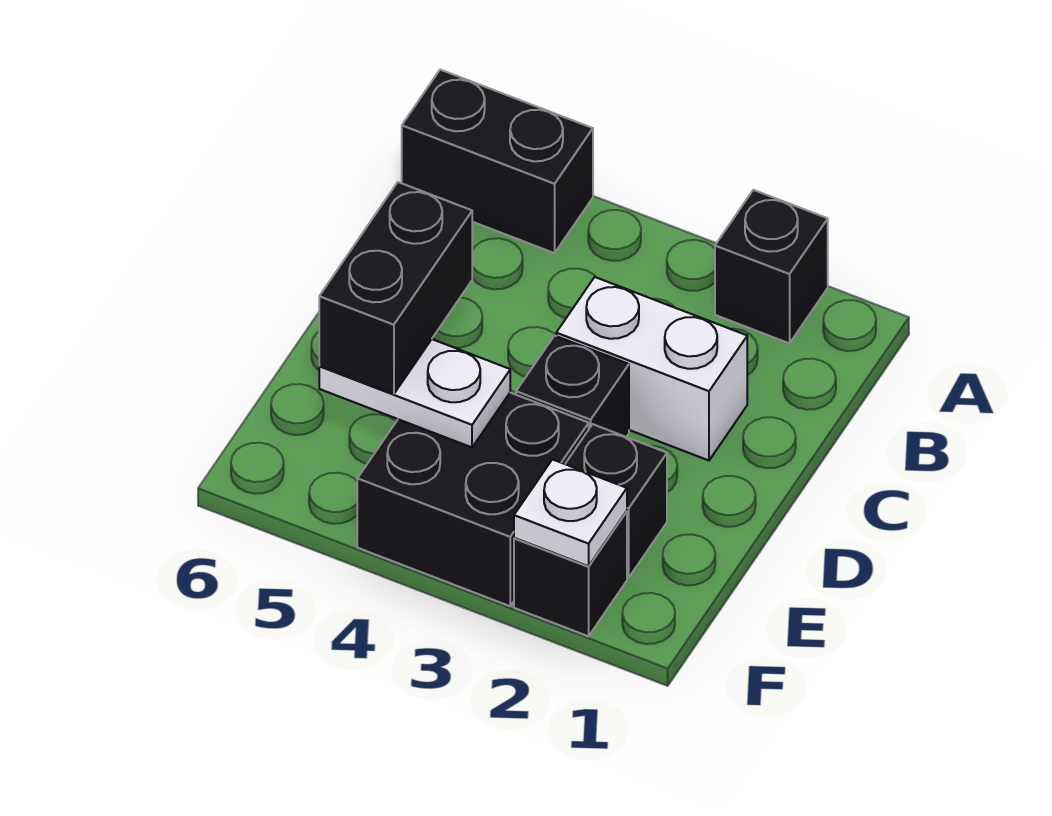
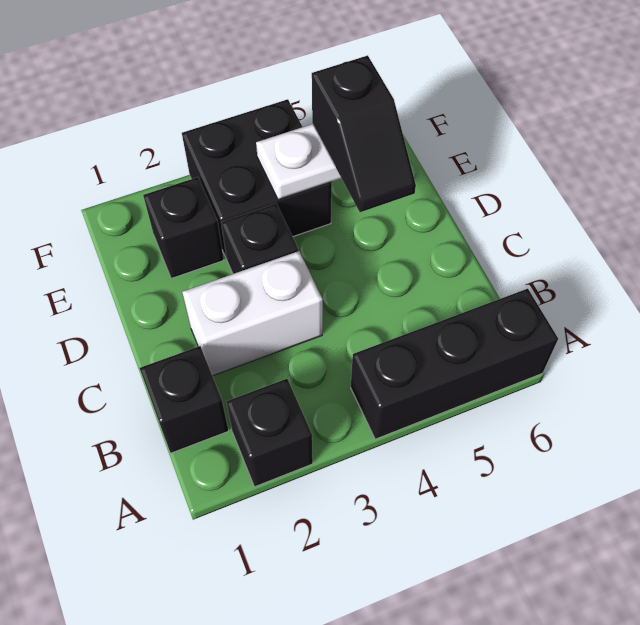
black brick A5:A6 level 1 -> black brick A4:A6 level 1
black brick D5:E5 level 3 -> black slope D5:E5 level 3 top E
black brick F2 level 1 -> black brick B1 level 1
white plate F2 level 2 -> none

